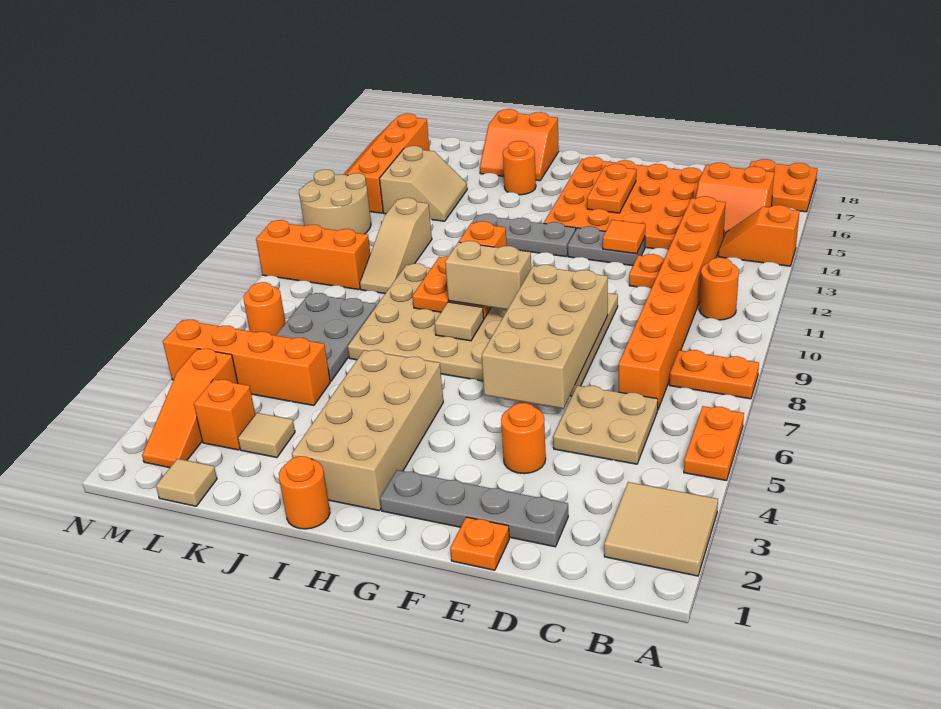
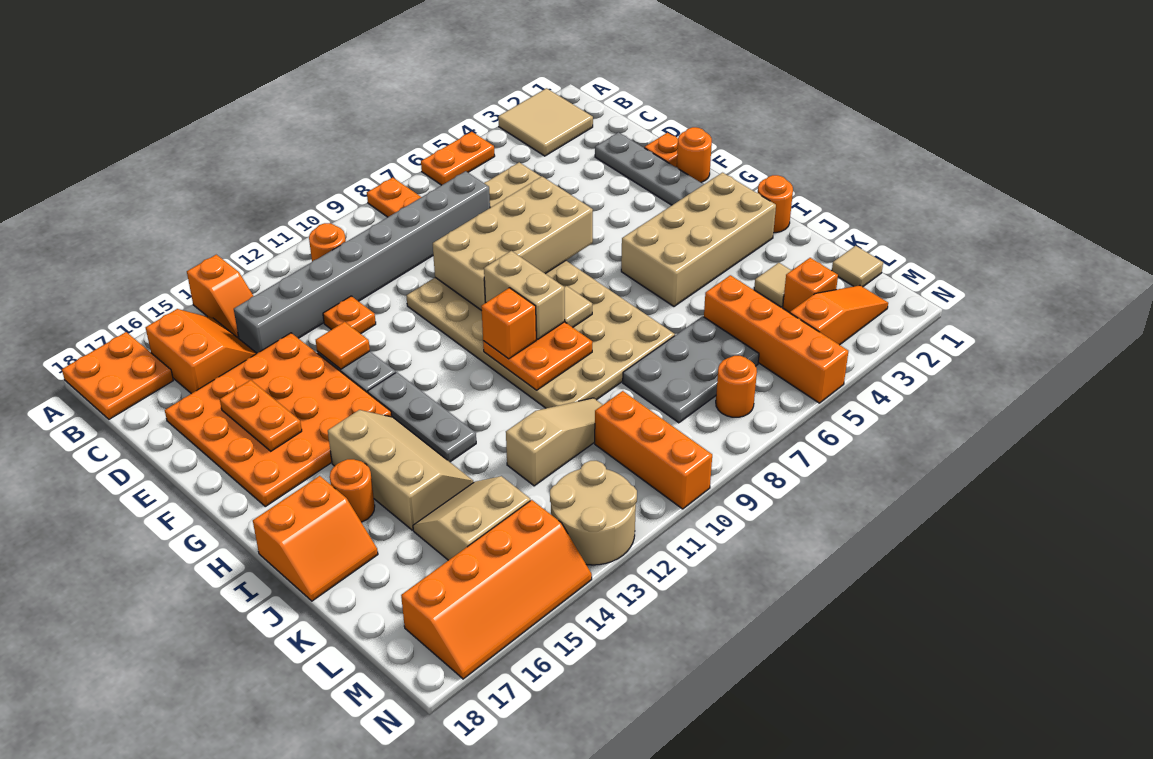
orange brick C7:C14 level 1 -> grey brick C7:C14 level 1
orange round brick E4 level 1 -> orange round brick F1 level 1
orange plate F15:F16 level 2 -> orange plate E16:F16 level 2
none -> tan slope H14:J15 level 1 top 15
orange slope I17:J18 level 1 top 18 -> orange slope I17:J18 level 1 top I

